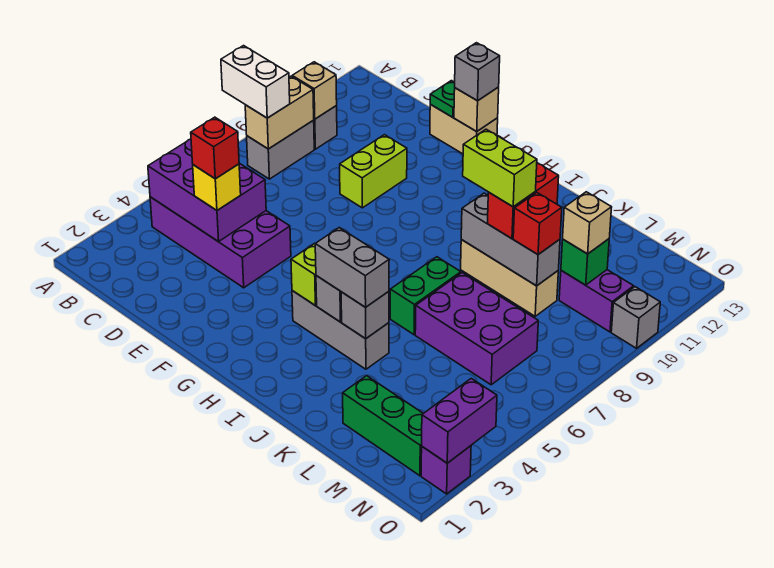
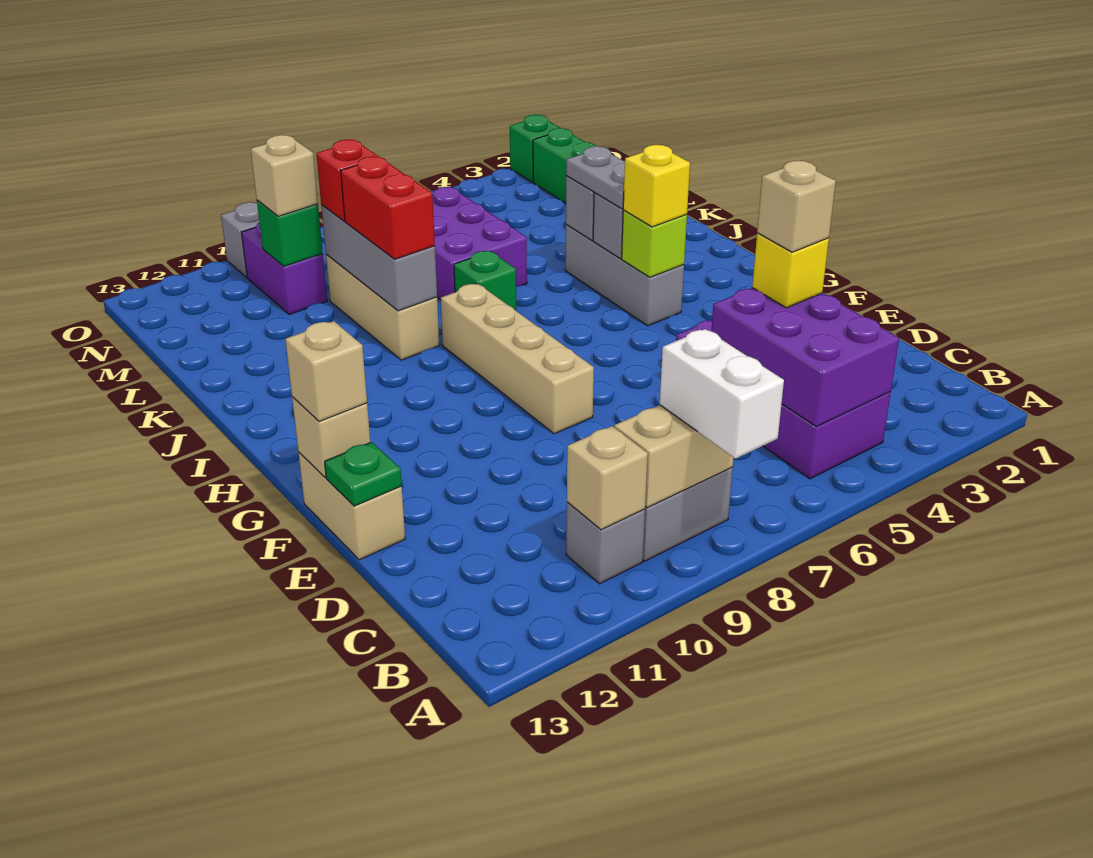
red brick D4 level 4 -> tan brick D4 level 4
lime brick E9:E10 level 1 -> none
none -> tan brick F8:I8 level 1
grey brick F13 level 3 -> tan brick F13 level 3
none -> yellow brick H4 level 3
grey brick I4:J4 level 3 -> grey plate I4:J4 level 3
green brick J6:J7 level 1 -> green brick J7 level 1
lime brick J9:K9 level 4 -> none
red brick K9:K10 level 3 -> red brick J9:K9 level 3
purple brick O2 level 1 -> green brick O2 level 1
purple brick O2:O3 level 2 -> none

